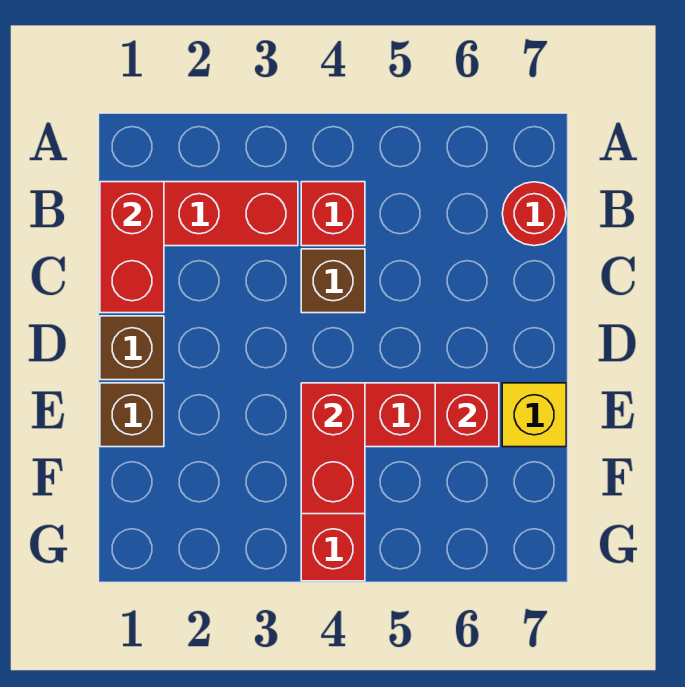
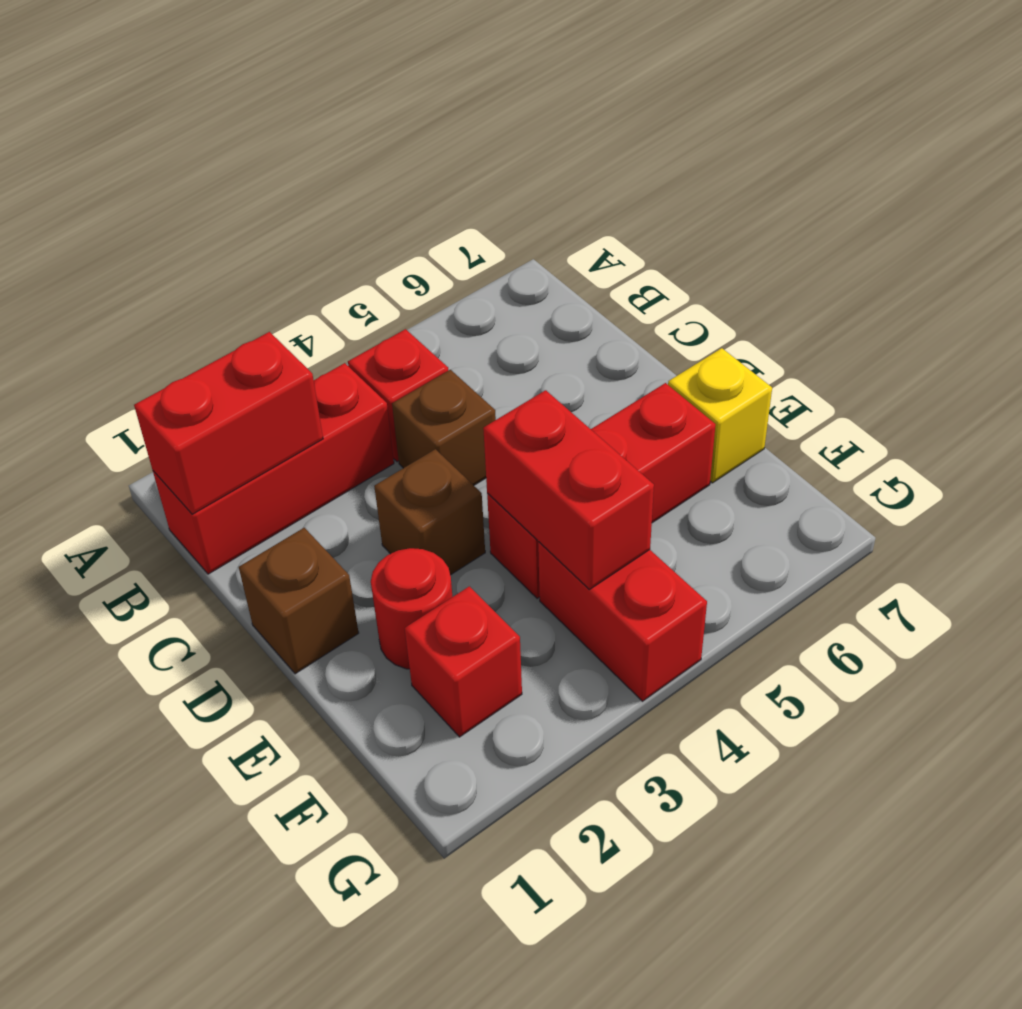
red brick B1:C1 level 2 -> red brick B1:B2 level 2
red round brick B7 level 1 -> red round brick E2 level 1
brown brick E1 level 1 -> brown brick D3 level 1
red brick E6 level 2 -> red brick F2 level 1

